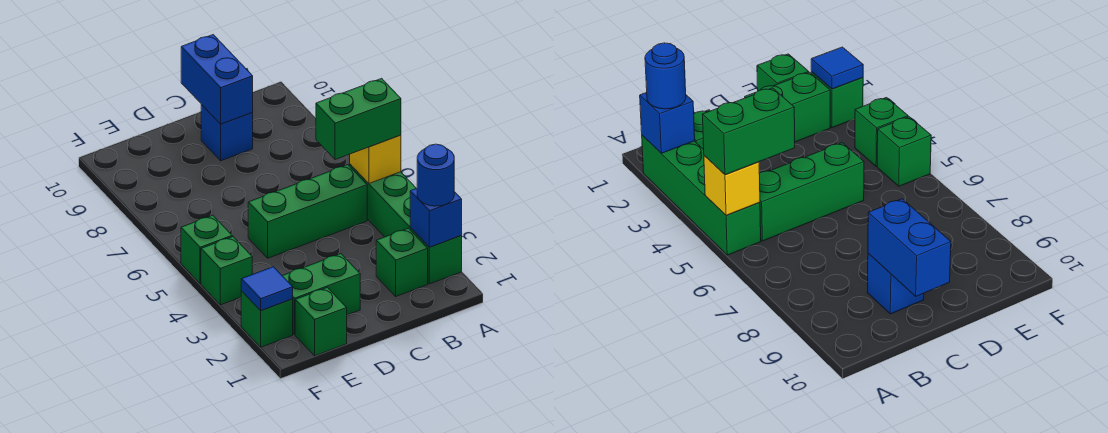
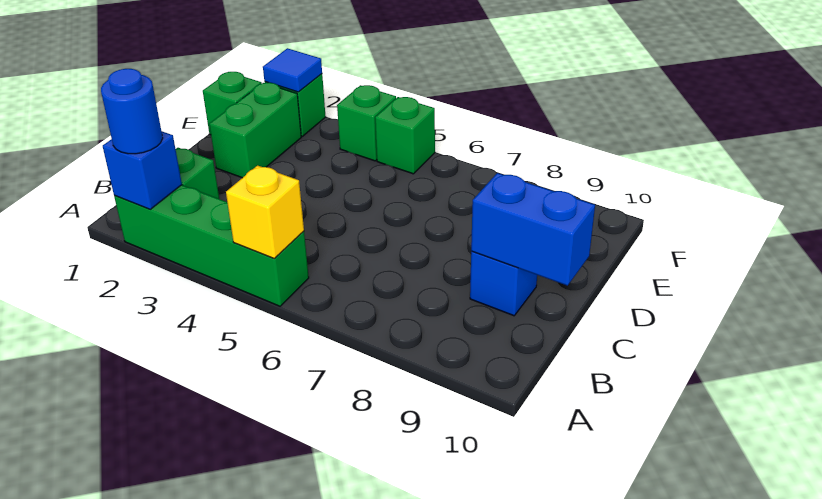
green brick A5:B5 level 3 -> none
green brick B5:D5 level 1 -> none

